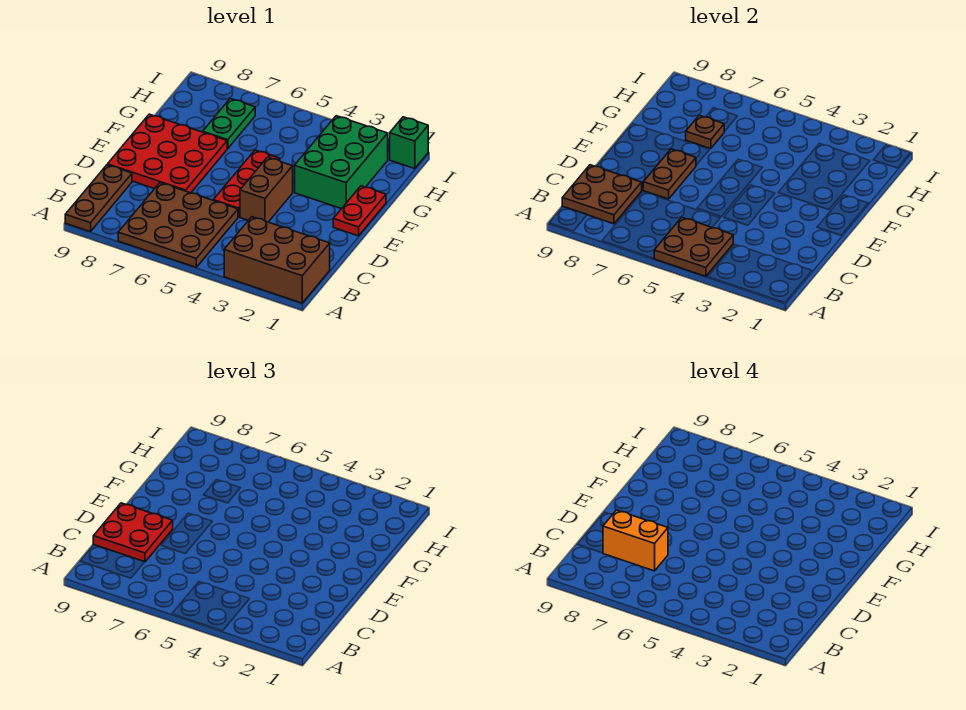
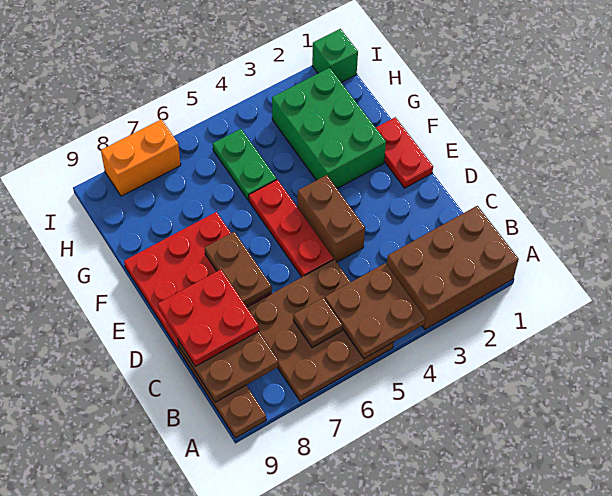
orange brick C7:C8 level 4 -> orange brick I7:I8 level 1
green plate G7:H7 level 1 -> green plate G5:H5 level 1
brown plate G7 level 2 -> brown plate B6 level 2

